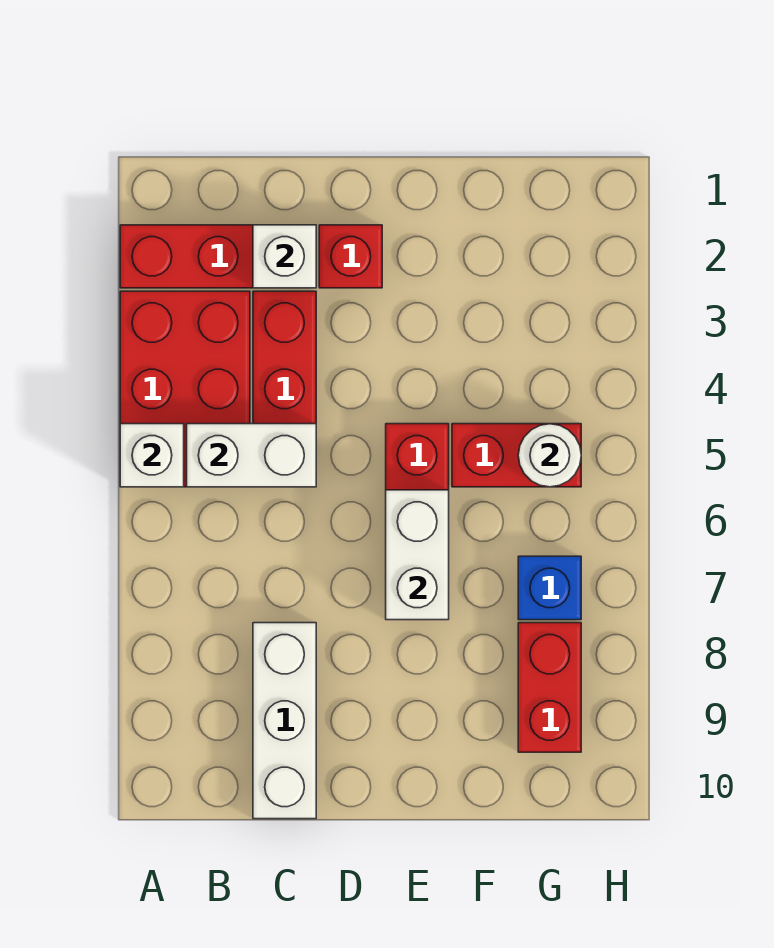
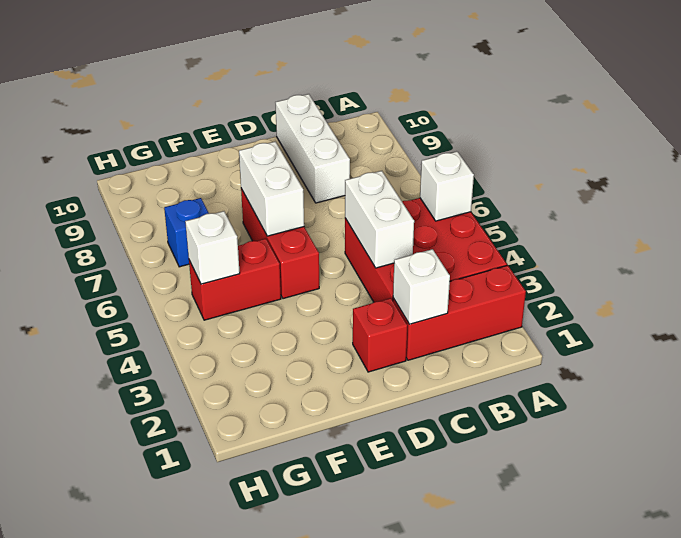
white brick B5:C5 level 2 -> white brick C4:C5 level 2
white round brick G5 level 2 -> white brick G5 level 2
red brick G8:G9 level 1 -> none

